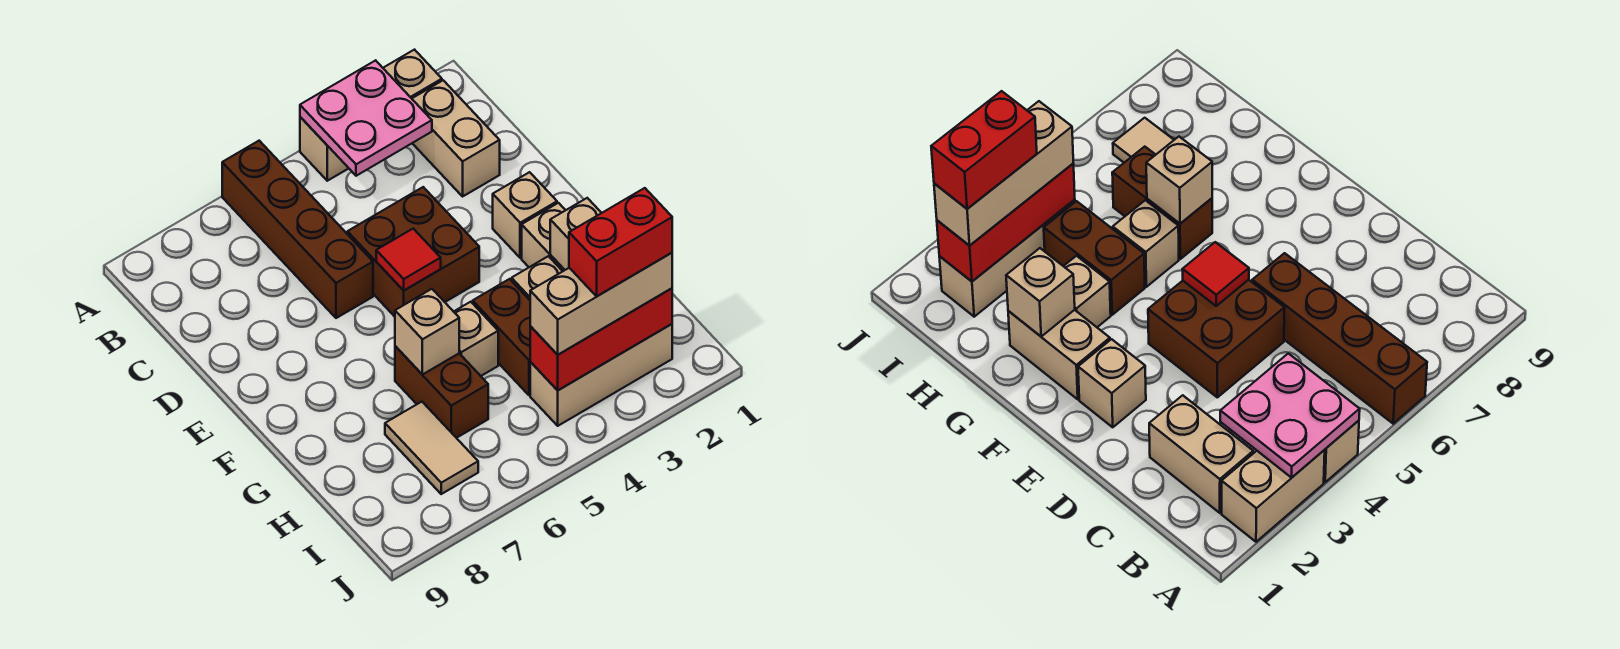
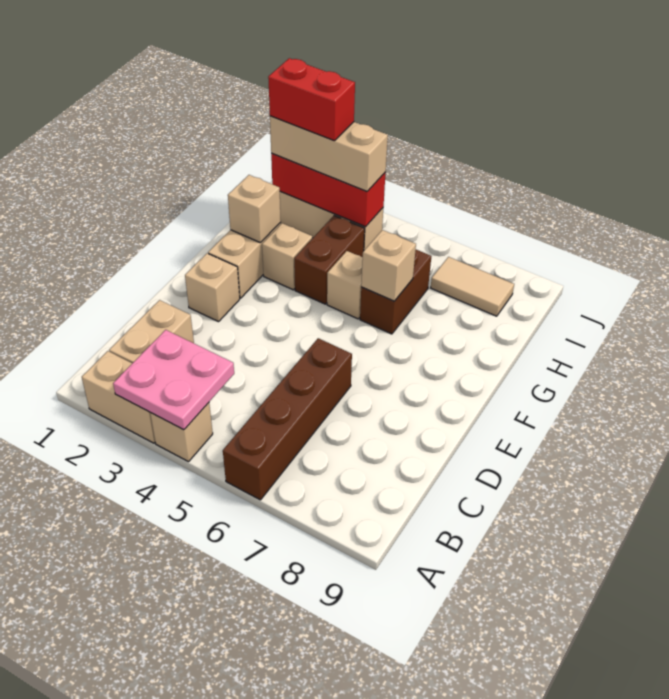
brown brick D4:E5 level 1 -> none
red tile E5 level 2 -> none
tan tile H7:I7 level 1 -> tan tile I7:I8 level 1

